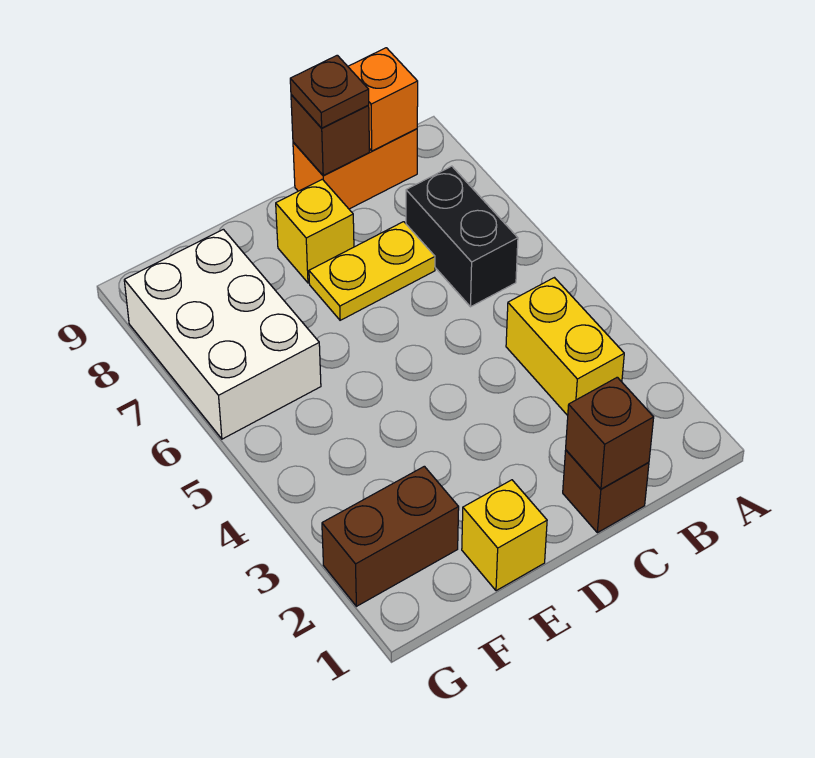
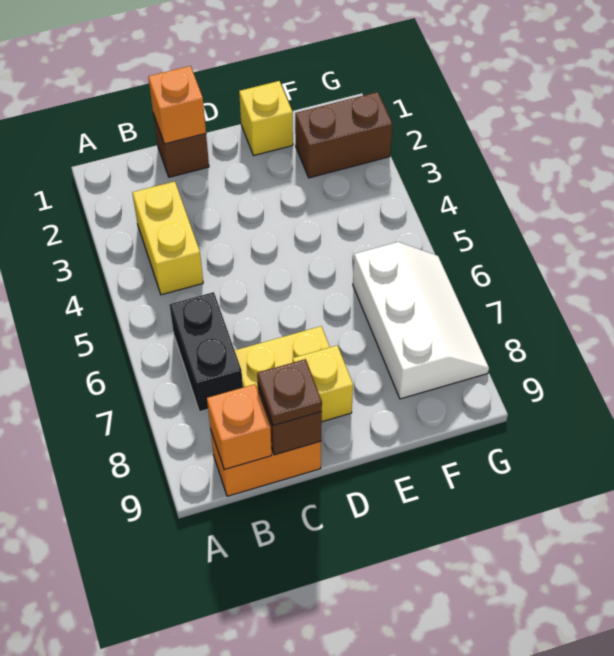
brown brick C1 level 2 -> orange brick C1 level 2
white brick F6:G8 level 1 -> white slope F6:G8 level 1 top F

